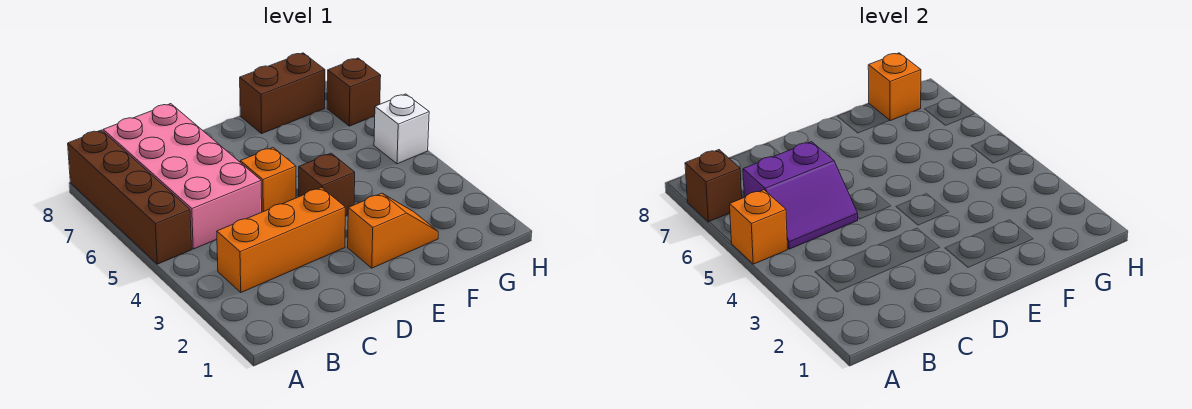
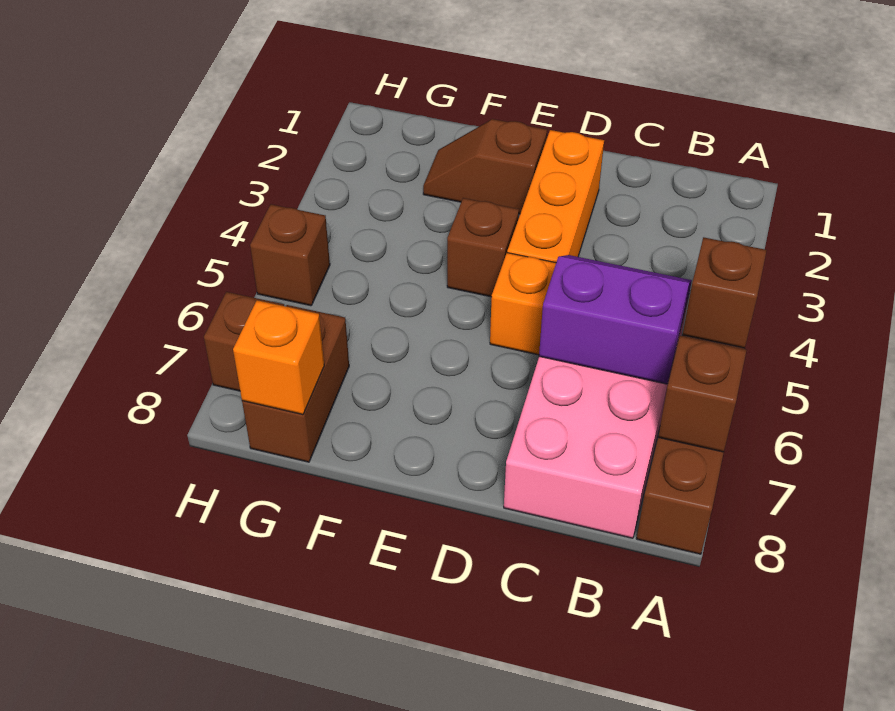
orange brick A5 level 2 -> brown brick A5 level 2
orange brick B3:D3 level 1 -> orange brick D2:D4 level 1
orange slope E2:F2 level 1 top E -> brown slope E2:F2 level 1 top E
brown brick F8:G8 level 1 -> brown brick G7:G8 level 1
white brick H5 level 1 -> brown brick H5 level 1

